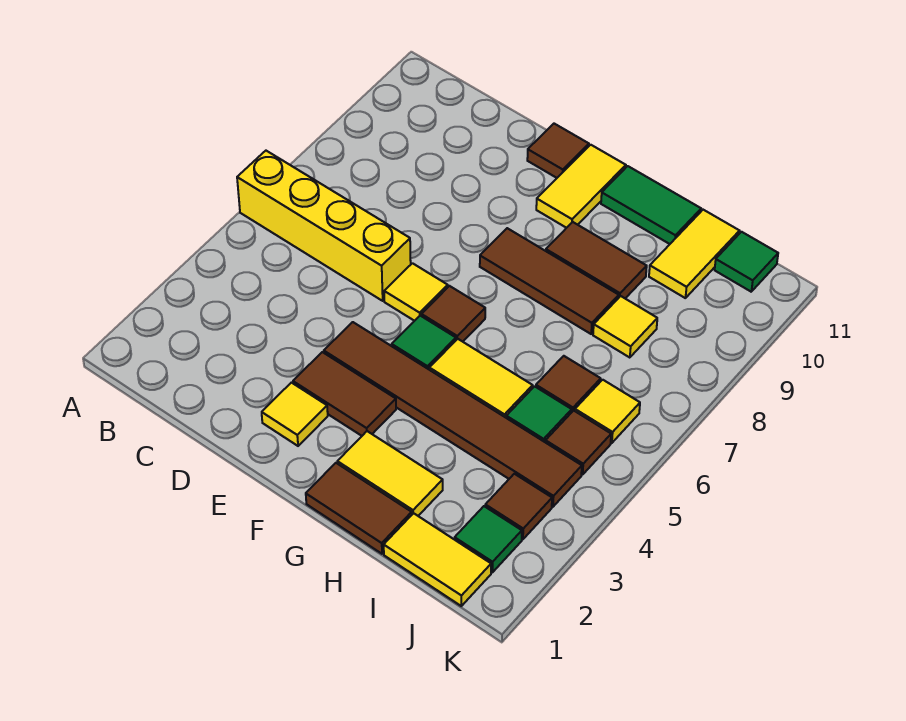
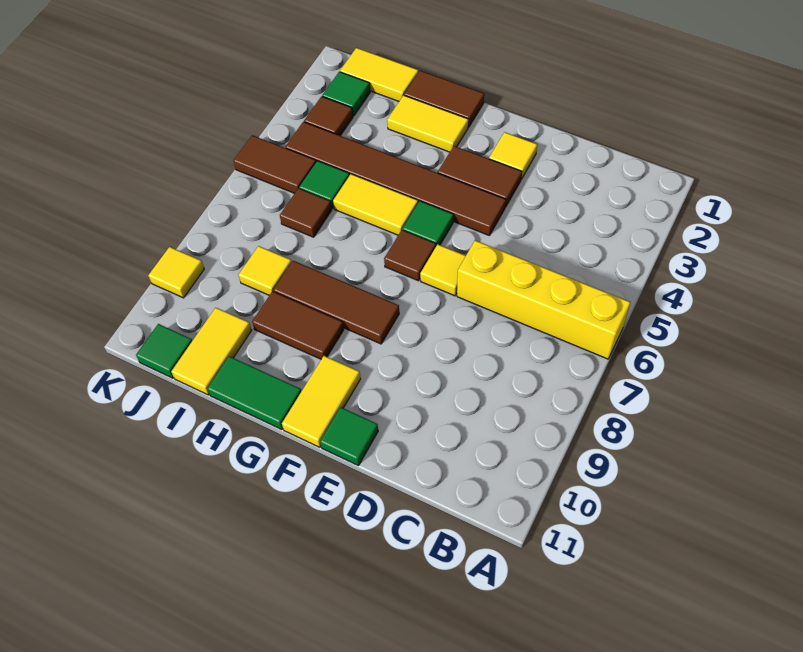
brown tile E11 level 1 -> green tile E11 level 1
brown tile J5 level 1 -> brown tile J5:K5 level 1
yellow tile J6 level 1 -> yellow tile K9 level 1

